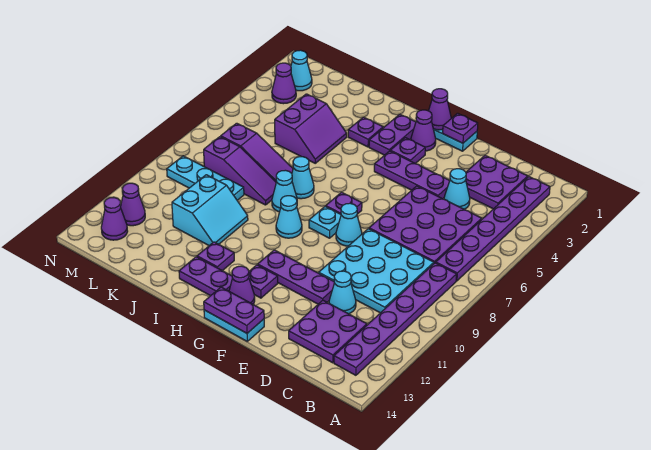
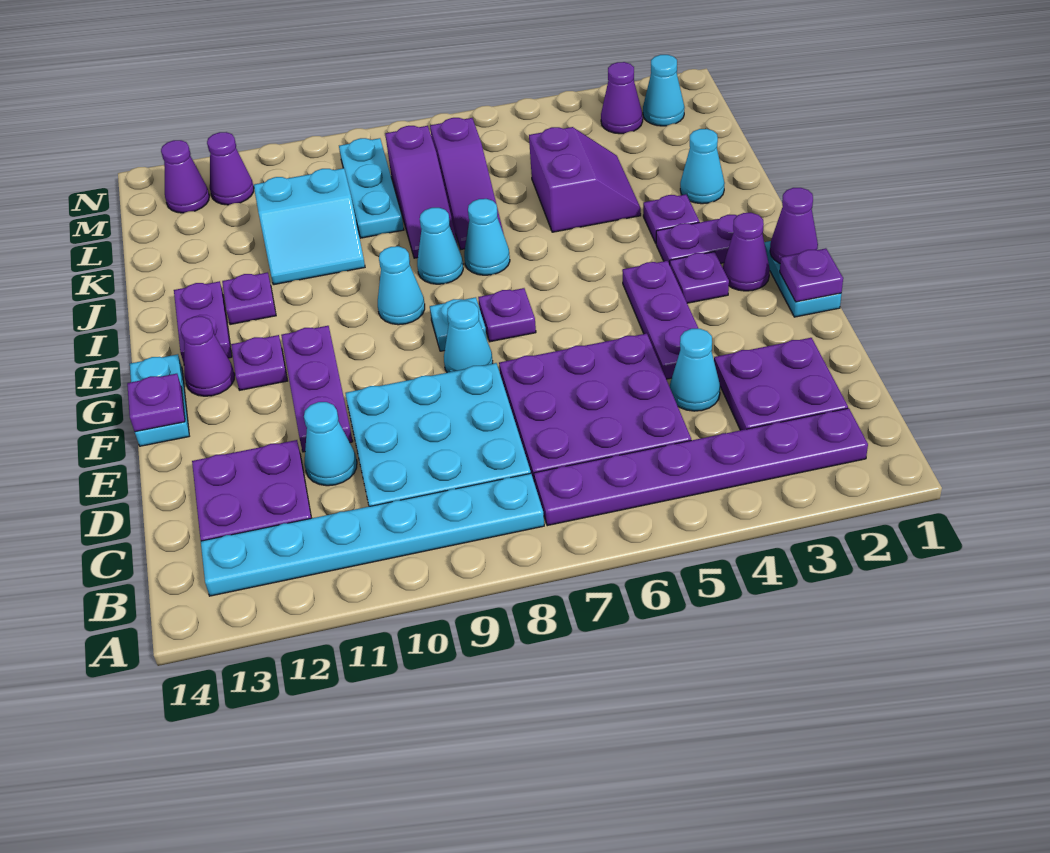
purple plate B8:B13 level 1 -> cyan plate B8:B13 level 1
purple plate F14:G14 level 2 -> purple plate F14 level 2
none -> cyan cone J2 level 1
purple slope J4:K5 level 1 top K -> purple slope J4:K5 level 1 top 5

